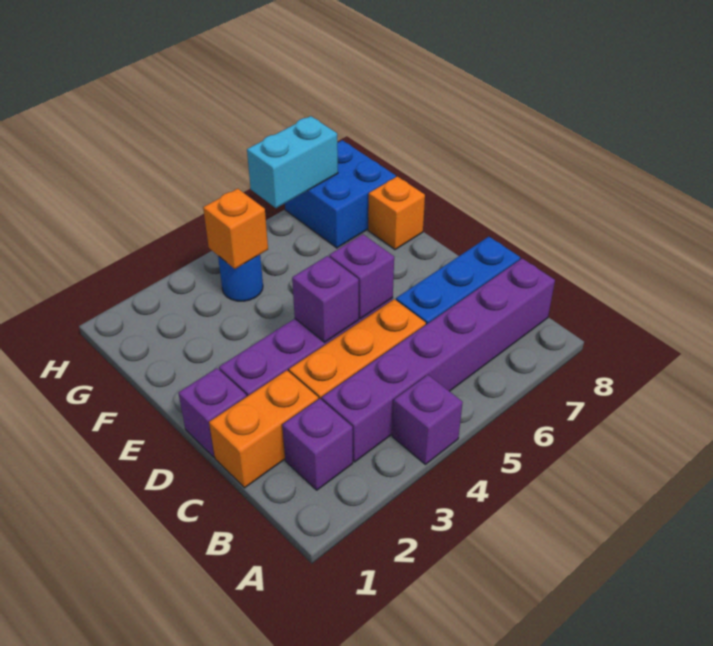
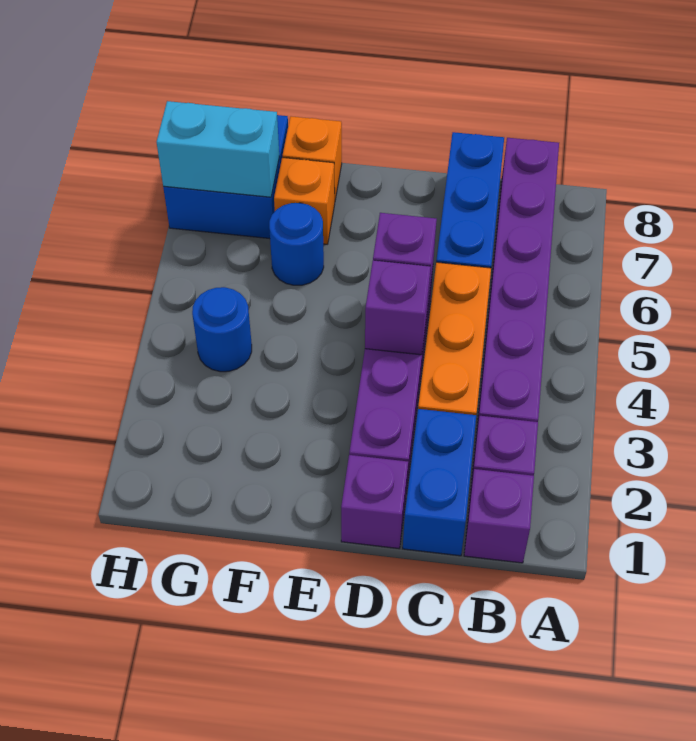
purple brick A4 level 1 -> purple brick B1 level 1
orange brick C1:C2 level 1 -> blue brick C1:C2 level 1
none -> blue round brick F6 level 1
orange brick G4 level 2 -> orange brick F7 level 1
cyan brick H6:H7 level 2 -> cyan brick G7:H7 level 2

